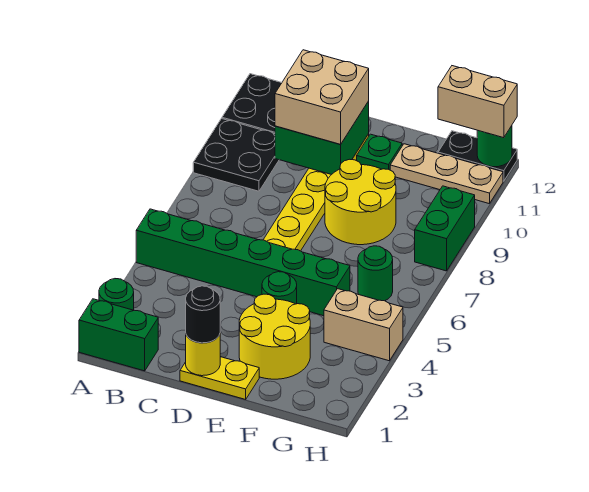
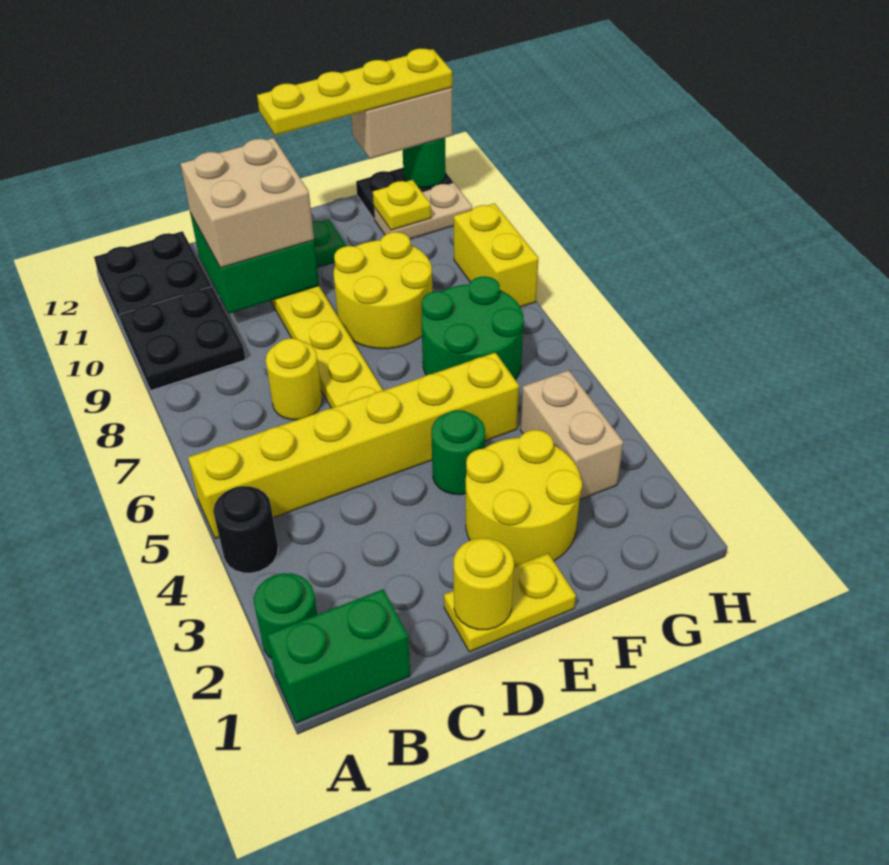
green brick A5:F5 level 1 -> yellow brick A5:F5 level 1
none -> yellow round brick C7 level 1
black round brick D1 level 3 -> black round brick A4 level 1
none -> yellow plate E12:H12 level 4
tan plate F11:H11 level 1 -> tan plate G11:H11 level 1
tan brick G4:H4 level 1 -> tan brick G3:G4 level 1
green round brick G6 level 1 -> green round brick F6:G7 level 1
none -> yellow plate G11 level 2
green brick H8:H9 level 1 -> yellow brick H8:H9 level 1

